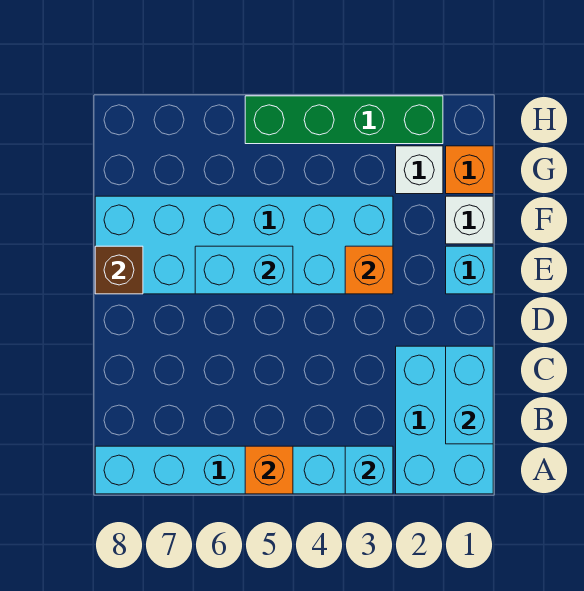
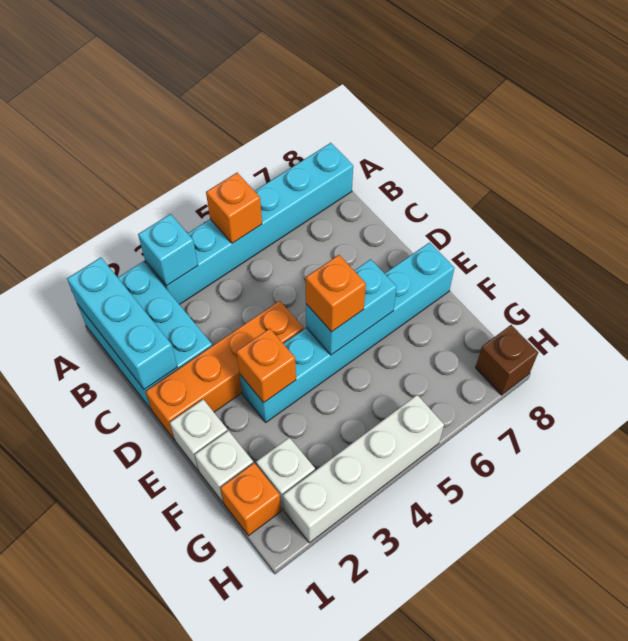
cyan brick B1:C1 level 2 -> cyan brick A1:C1 level 2
none -> orange brick D1:D4 level 1
cyan brick E1 level 1 -> white brick E1 level 1
cyan brick E3:F8 level 1 -> cyan brick E3:E8 level 1
none -> orange brick E5 level 3
brown brick E8 level 2 -> brown brick H8 level 1
green brick H2:H5 level 1 -> white brick H2:H5 level 1

